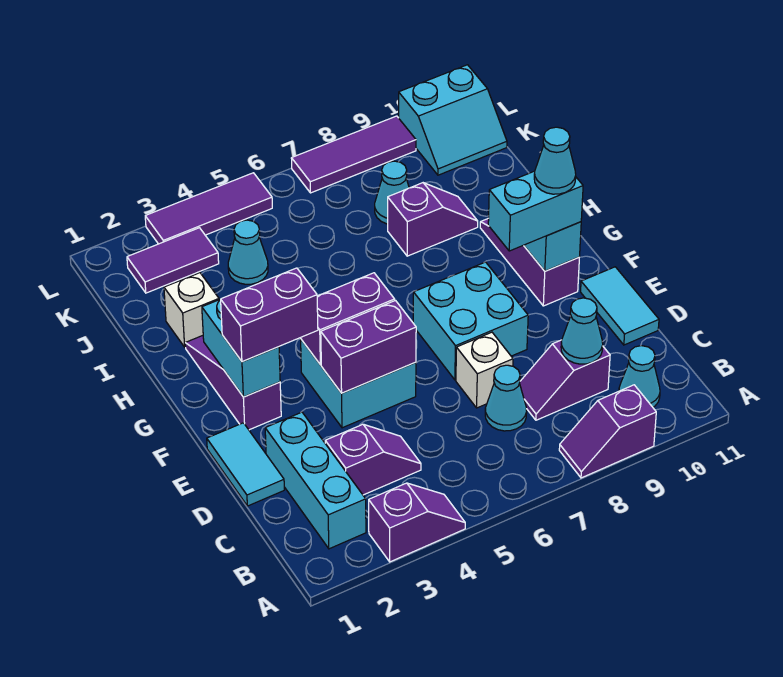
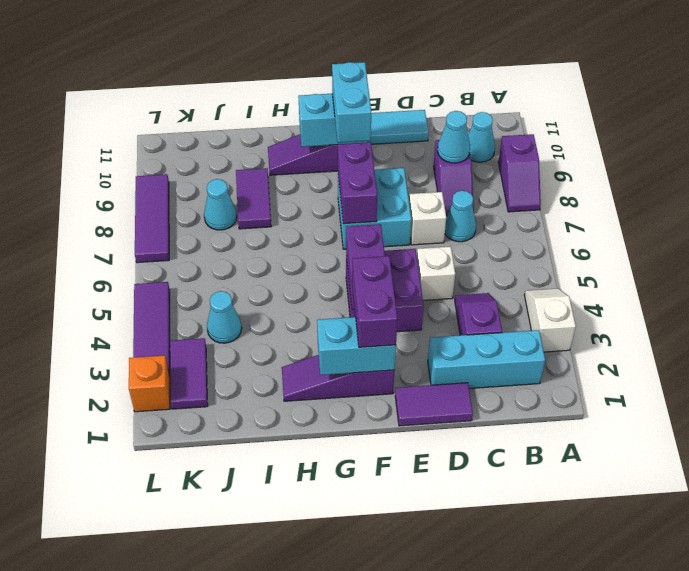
purple slope A3:A4 level 1 top 3 -> white slope A3:A4 level 1 top 3
cyan tile D1:E1 level 1 -> purple tile D1:E1 level 1
cyan brick E4:F5 level 1 -> purple brick E4:F5 level 1
purple brick E4:E5 level 2 -> purple brick F7:F8 level 2
cyan cone F10 level 4 -> none
white brick I2 level 1 -> white brick D5 level 1
purple slope I8:I9 level 1 top 8 -> purple tile I8:I9 level 1
cyan slope K10:L11 level 1 top L -> none
none -> orange brick L2 level 1

